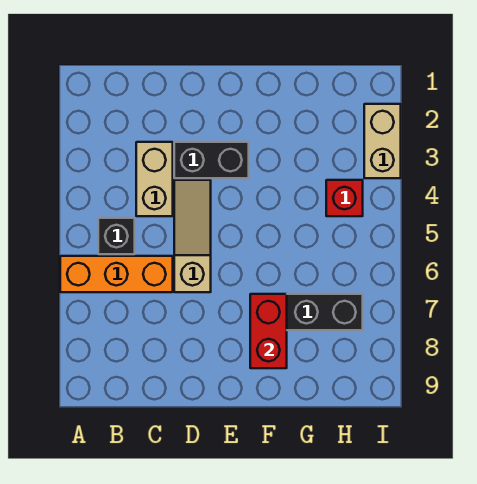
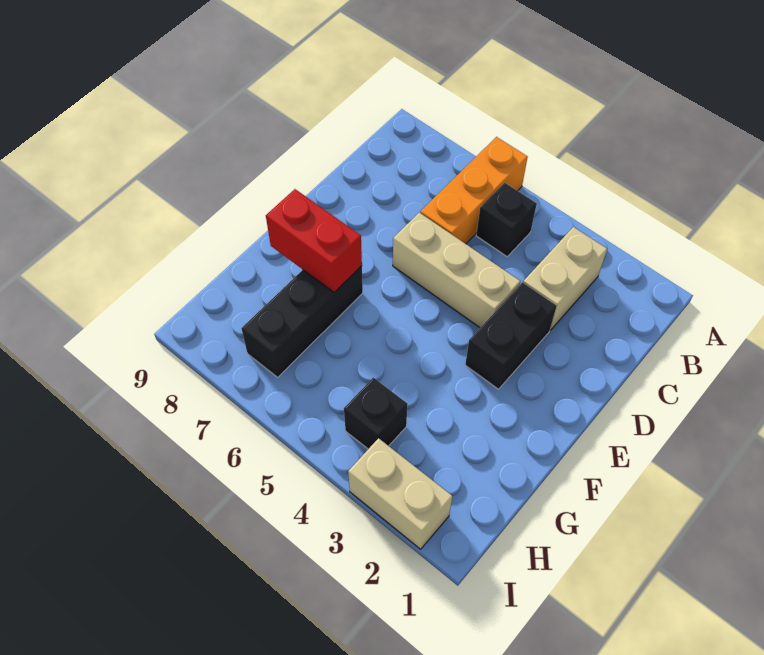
tan brick C3:C4 level 1 -> tan brick B3:C3 level 1
tan slope D4:D6 level 1 top 6 -> tan brick D4:D6 level 1
red brick H4 level 1 -> black brick H4 level 1

